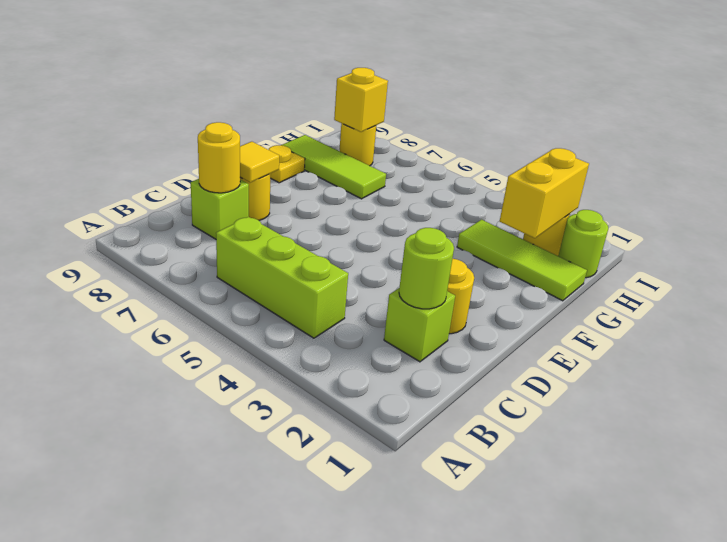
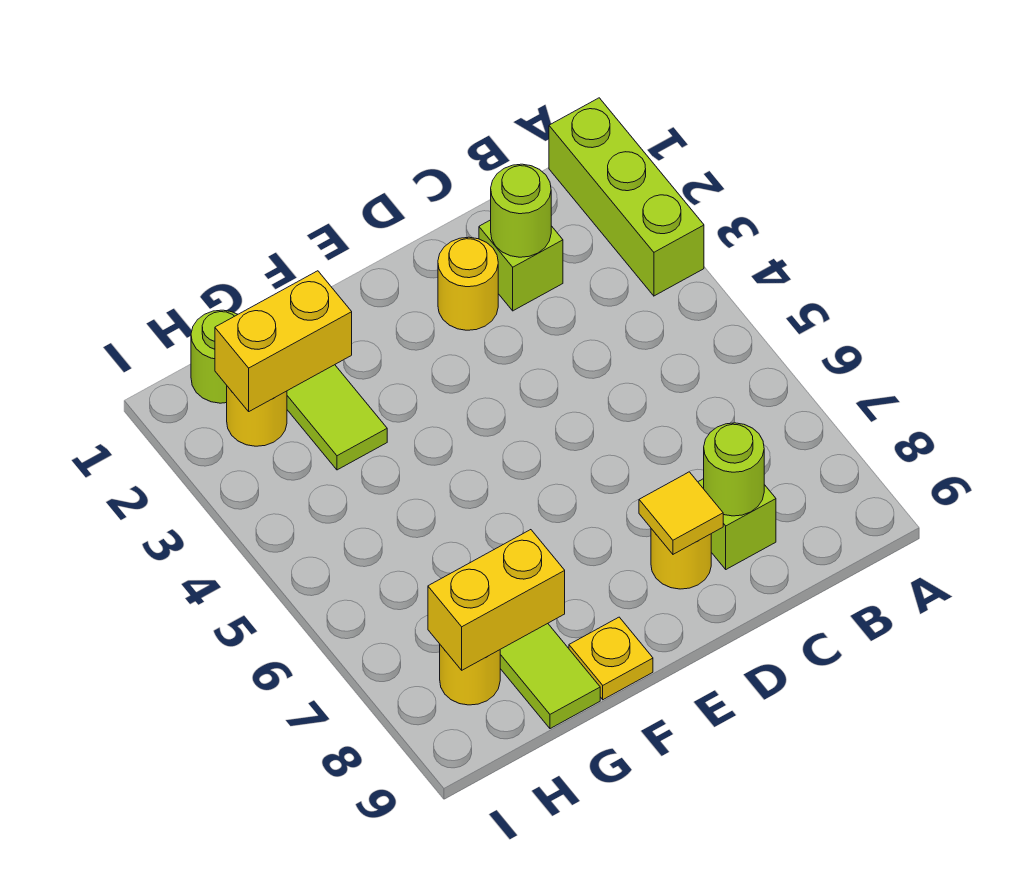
lime brick B4:B6 level 1 -> lime brick A1:A3 level 1
yellow round brick C8 level 2 -> lime round brick C8 level 2
yellow brick H8 level 2 -> yellow brick G8:H8 level 2

